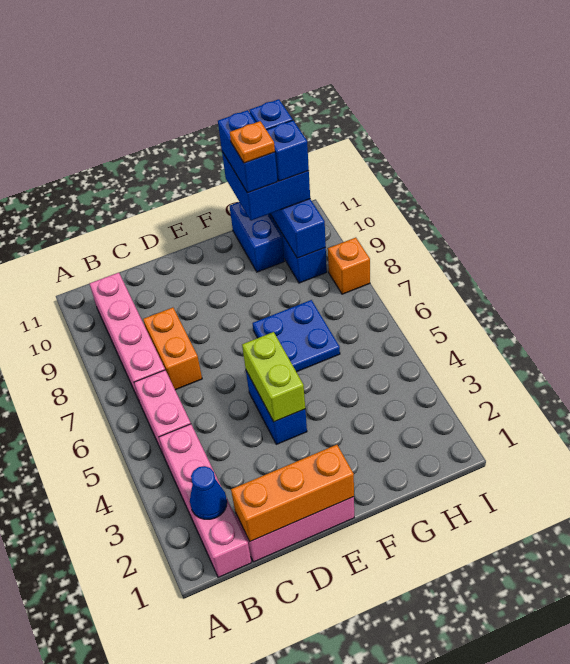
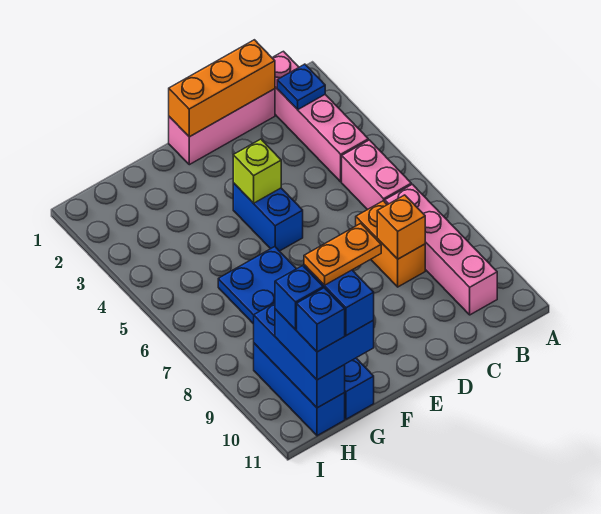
blue cone B2 level 2 -> blue plate B2 level 2
lime brick E4:E5 level 2 -> lime brick E4 level 2
orange plate G10 level 5 -> orange plate F10:G10 level 5
orange brick I8 level 1 -> orange brick C8 level 2

